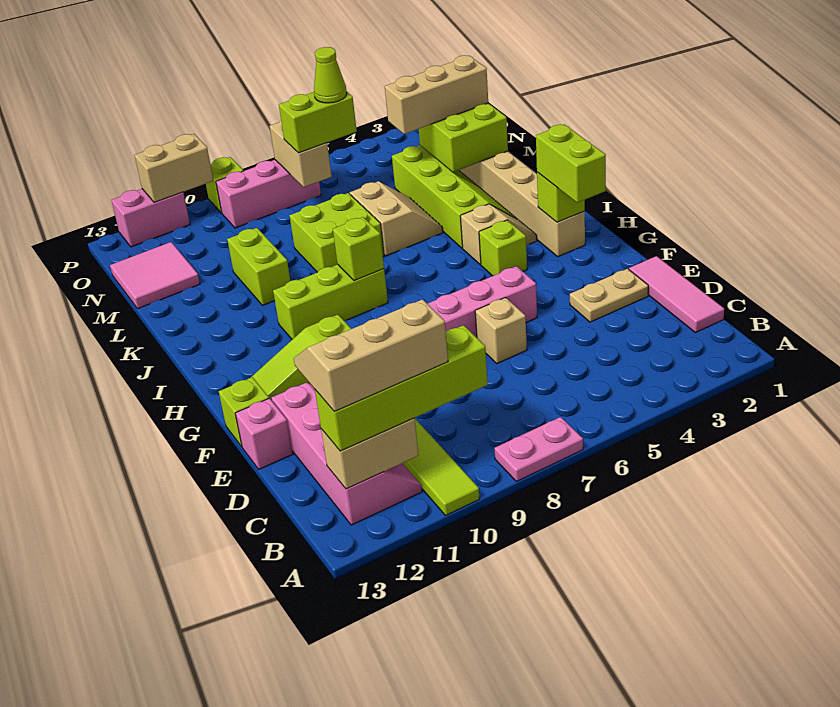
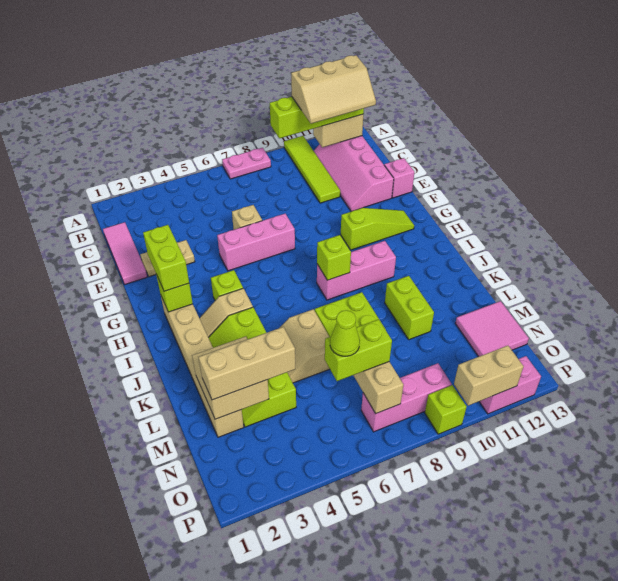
lime brick F13 level 1 -> none
lime brick I8:I10 level 1 -> pink brick I8:I10 level 1
lime brick L2:M3 level 2 -> tan brick L2:M3 level 2

